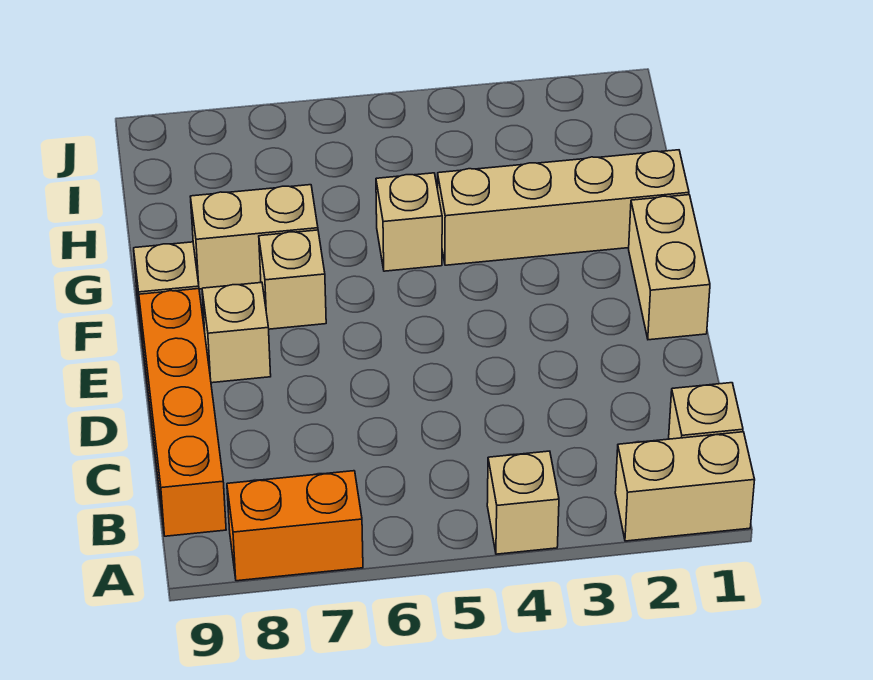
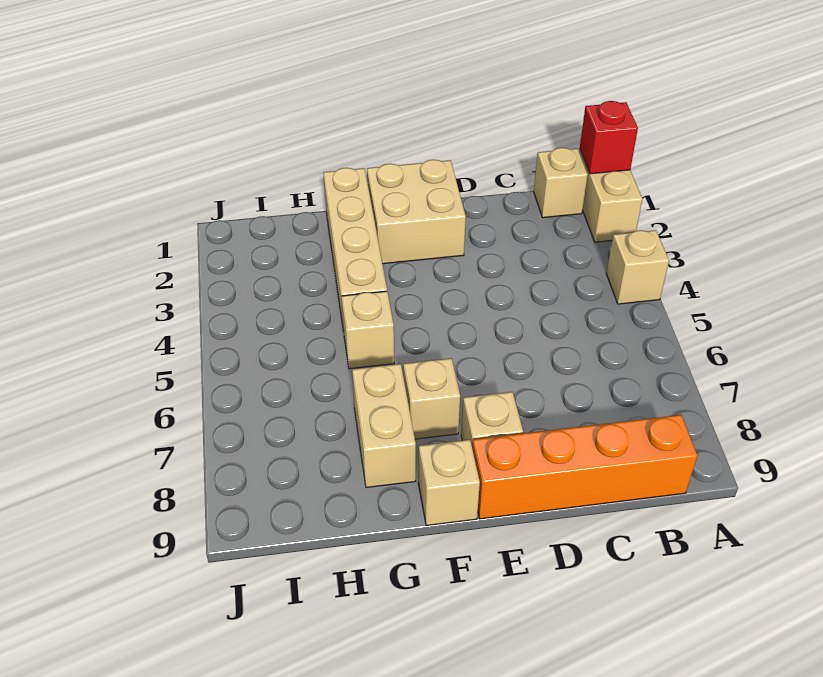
none -> red brick A1 level 2
orange brick A7:A8 level 1 -> none
tan brick E1:F1 level 1 -> tan brick E1:F2 level 1

